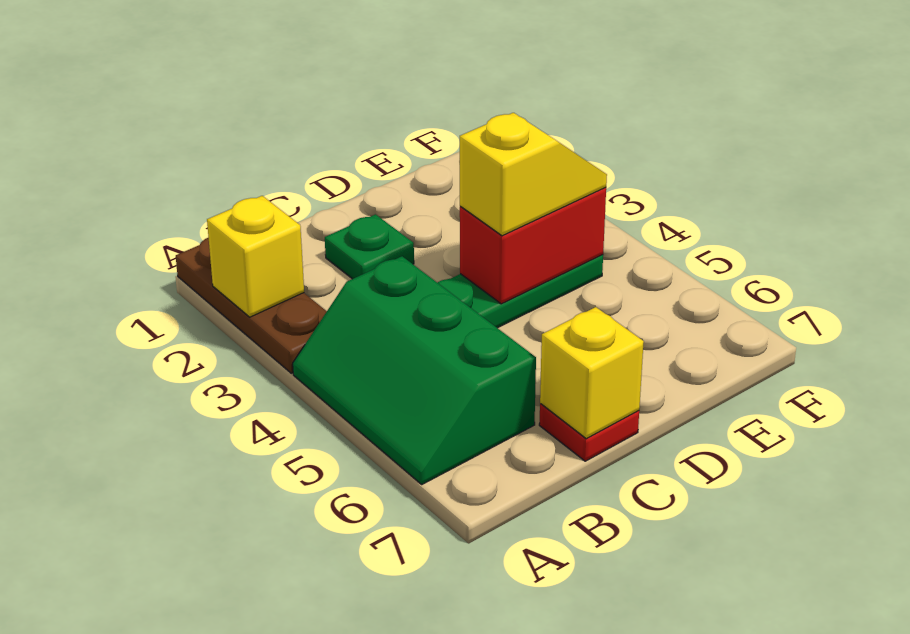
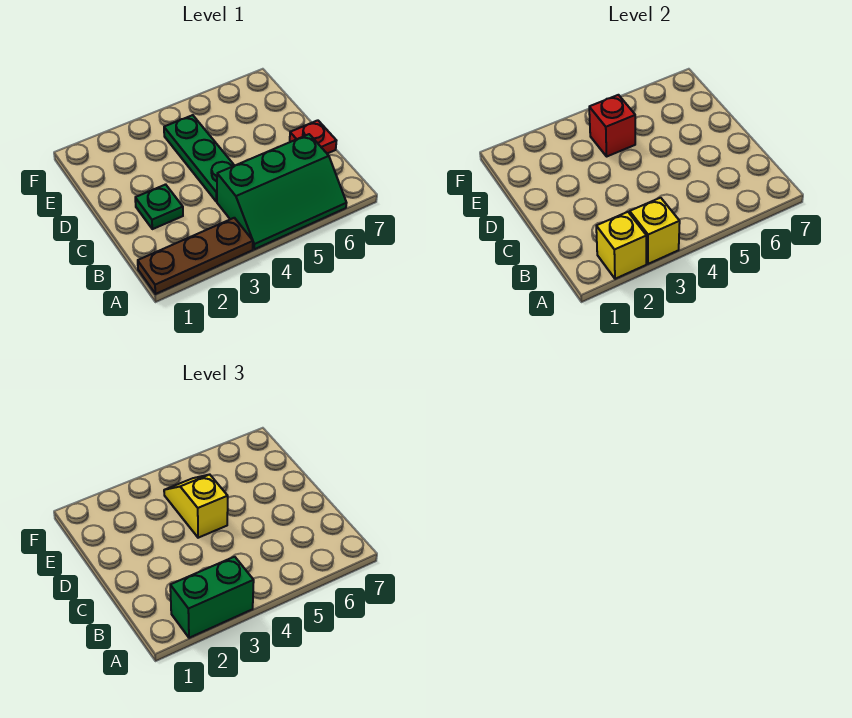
none -> green brick A2:A3 level 3
yellow brick C7 level 2 -> yellow brick A3 level 2
red brick D4:E4 level 2 -> red brick E4 level 2

